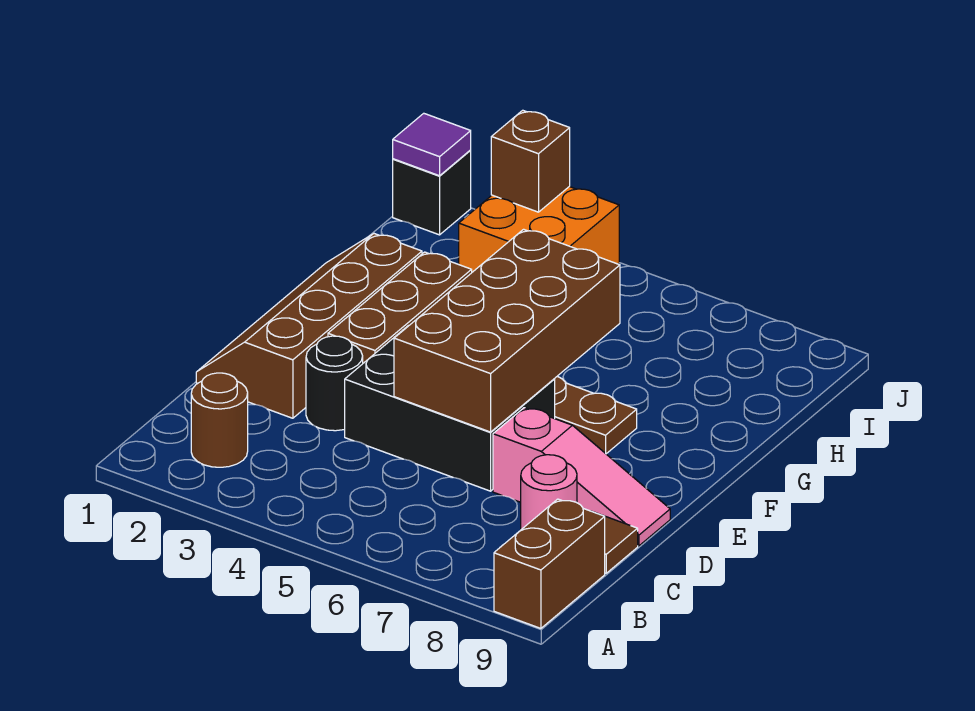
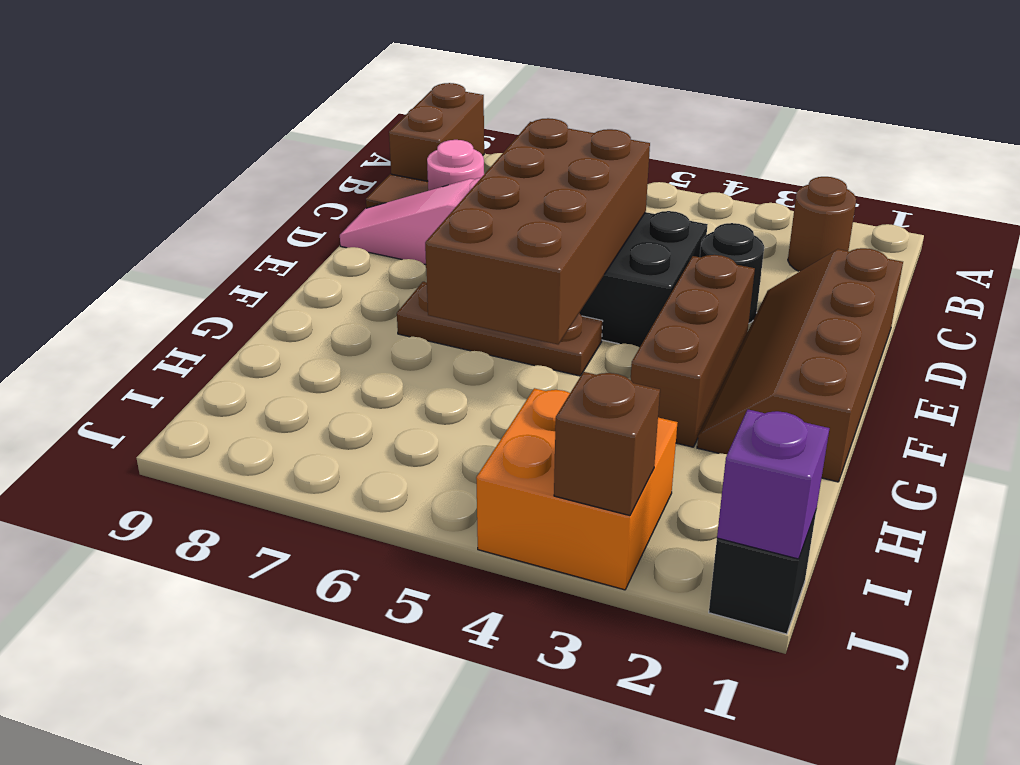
brown slope D1:G2 level 1 top 2 -> brown slope D1:G2 level 1 top 1
purple tile J1 level 2 -> purple brick J1 level 2

